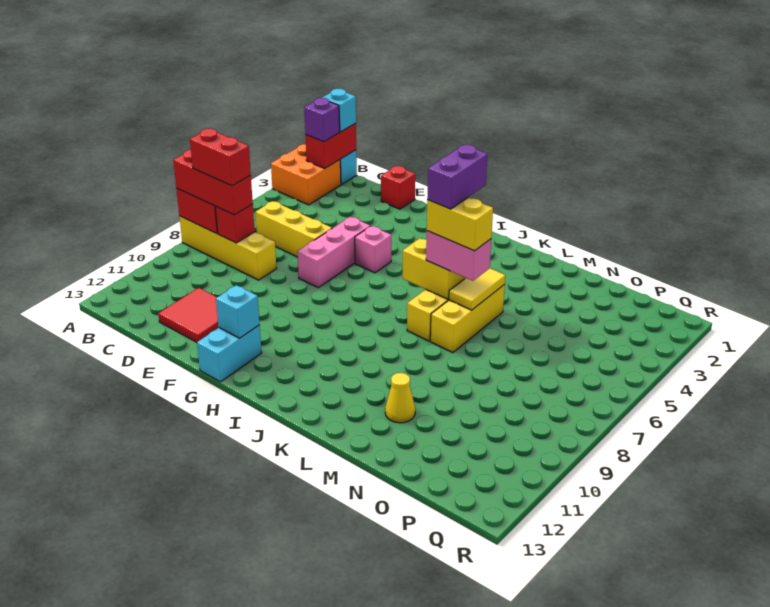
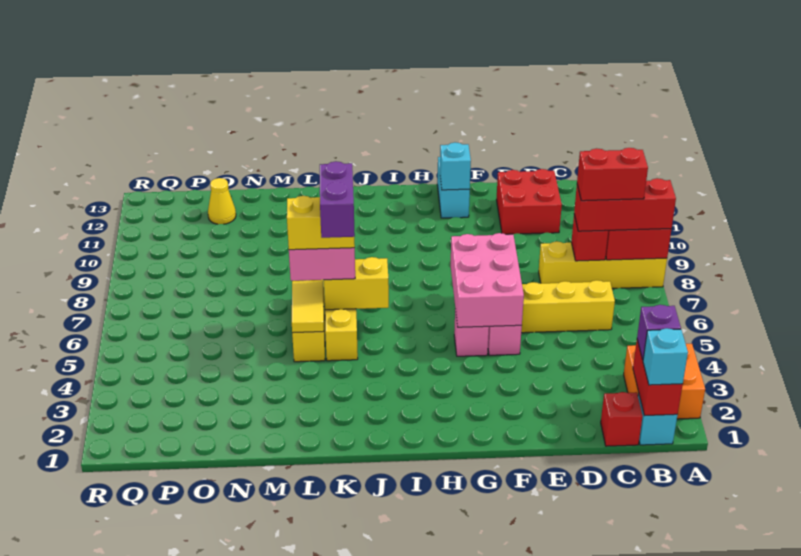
red tile D11:E12 level 1 -> red brick D11:E12 level 1
red brick E1 level 1 -> red brick C1 level 1
none -> pink brick F5:G7 level 2
yellow cone M11 level 1 -> yellow cone O12 level 1

